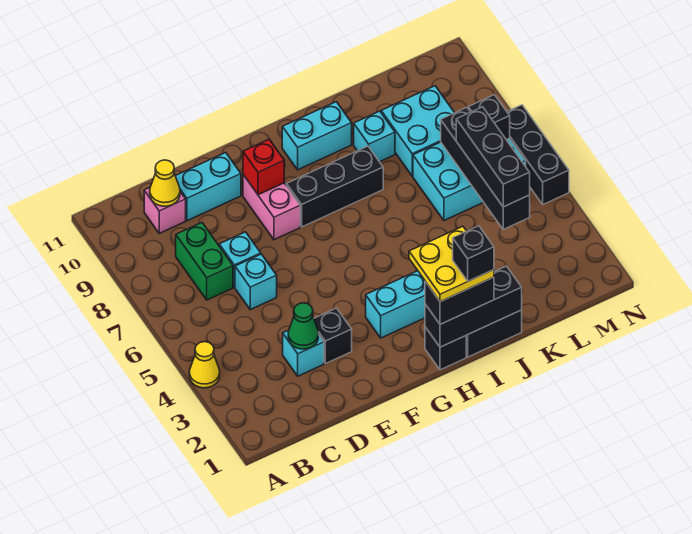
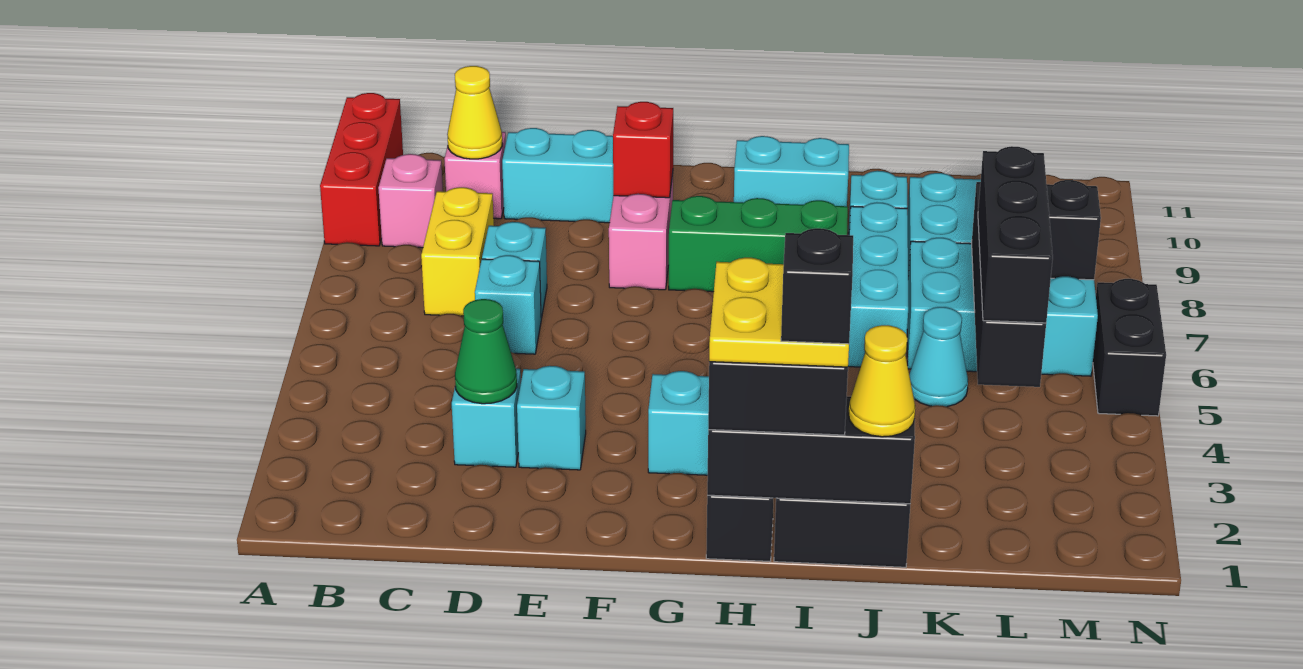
yellow cone A4 level 1 -> yellow cone J1 level 3
none -> red brick A9:A11 level 1
none -> pink brick B9 level 1
green brick C7:C8 level 1 -> yellow brick C7:C8 level 1
black brick E3 level 1 -> cyan brick E3 level 1
black brick G8:I8 level 1 -> green brick G8:I8 level 1
none -> cyan brick J6:J8 level 1
none -> cyan cone K5 level 1
black brick N5:N7 level 1 -> black brick N5:N6 level 1

